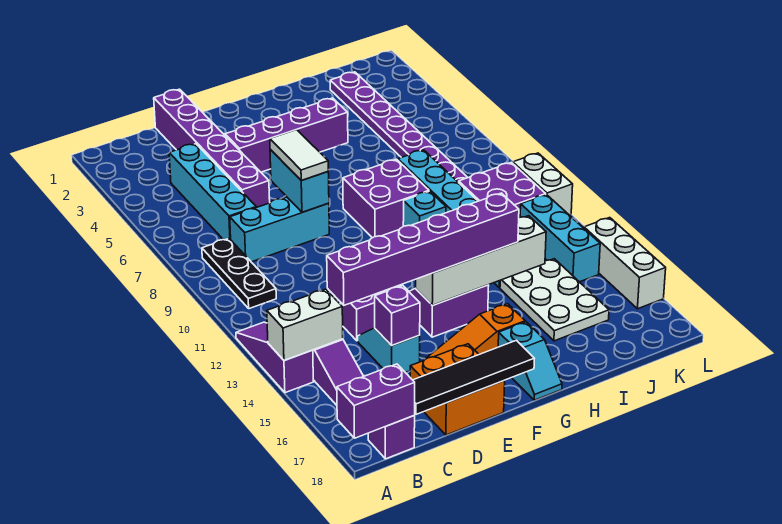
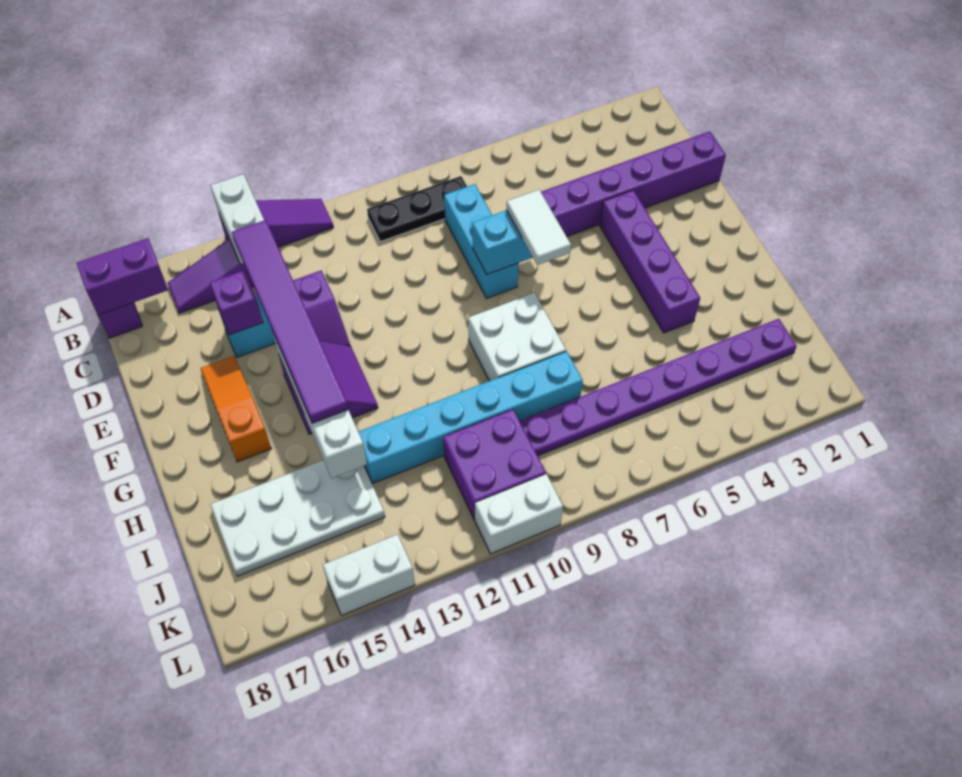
purple brick A18:B18 level 2 -> purple brick B17:B18 level 2
cyan brick C4:C7 level 1 -> none
purple brick C14:H14 level 3 -> purple tile C14:H14 level 3
black tile C18:F18 level 2 -> none
orange brick D17:E18 level 1 -> none
white tile E7:E8 level 3 -> white tile E7:F7 level 3
purple brick G8:H9 level 1 -> white brick G8:H9 level 1
cyan slope G17:G18 level 1 top 17 -> none
cyan brick H10 level 1 -> none
white plate I14:J16 level 1 -> white plate I14:J17 level 1
cyan brick K12:K14 level 1 -> none
white brick L14:L16 level 1 -> white brick L14:L15 level 1

